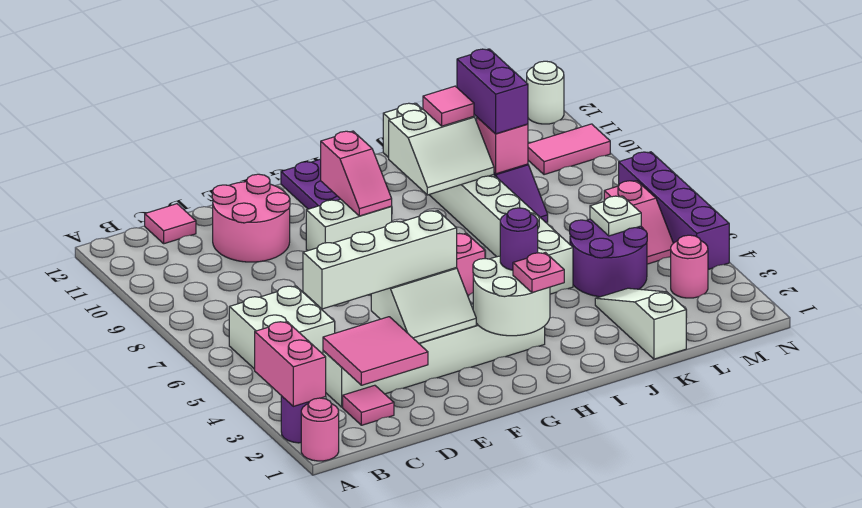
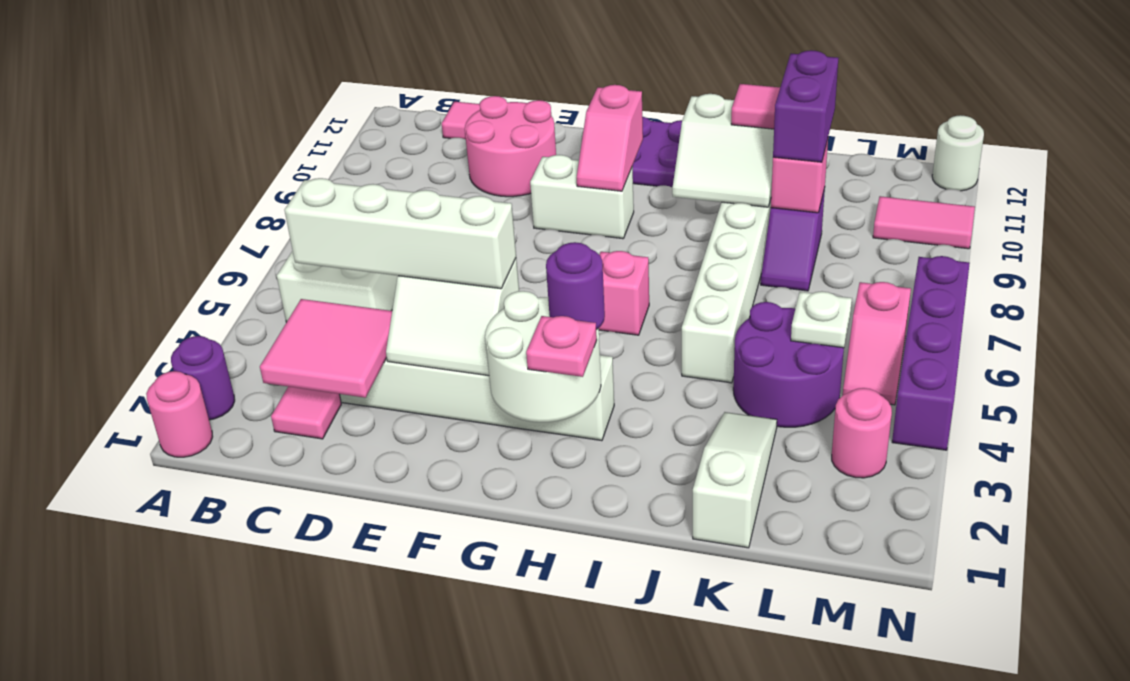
pink brick A2:A3 level 2 -> none

